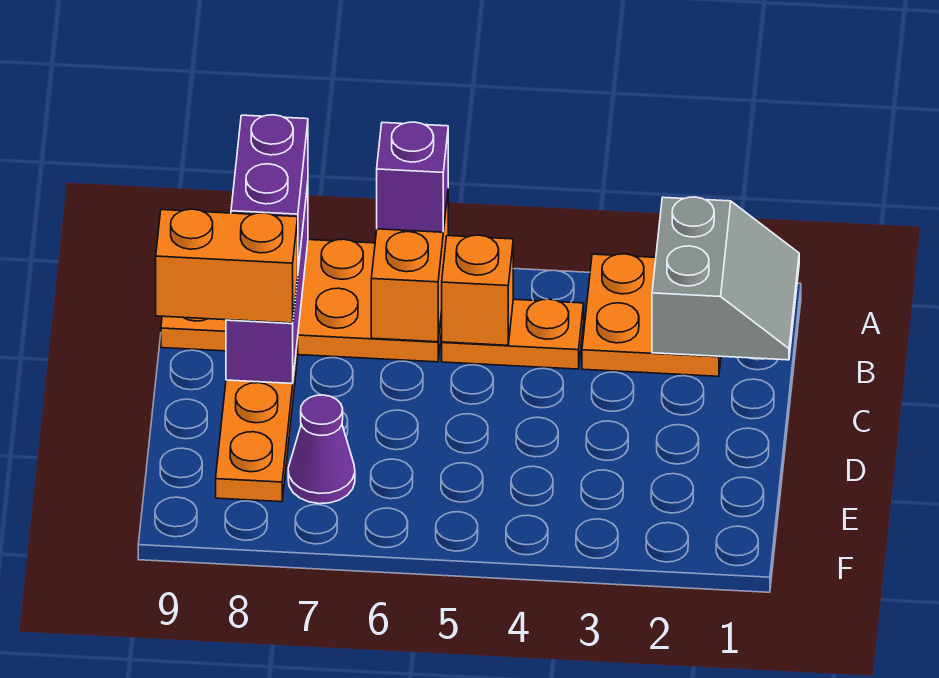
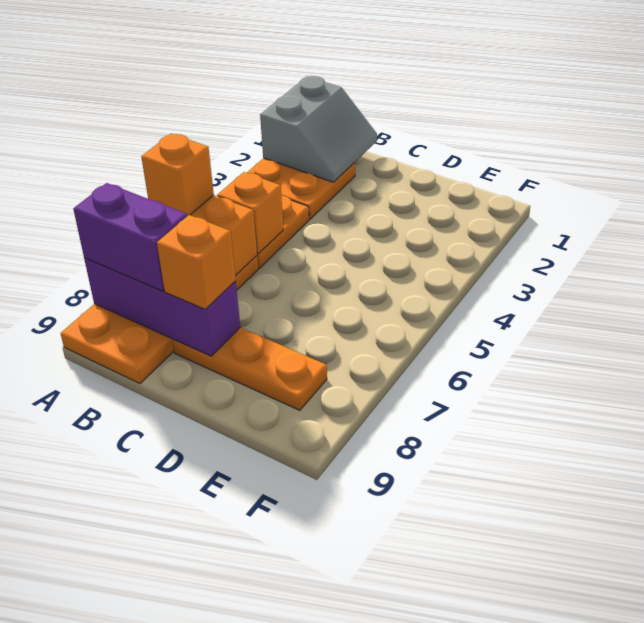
grey slope A1:B2 level 2 top 2 -> grey slope A1:B2 level 2 top A
purple brick A6 level 3 -> orange brick A6 level 3
orange brick C8:C9 level 3 -> orange brick C8 level 3
purple cone E7 level 1 -> none

